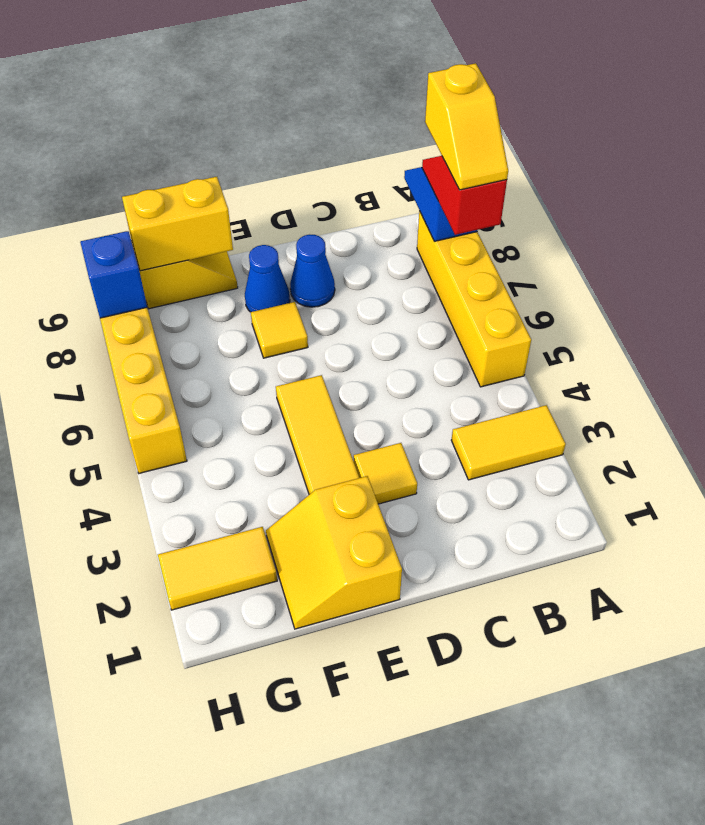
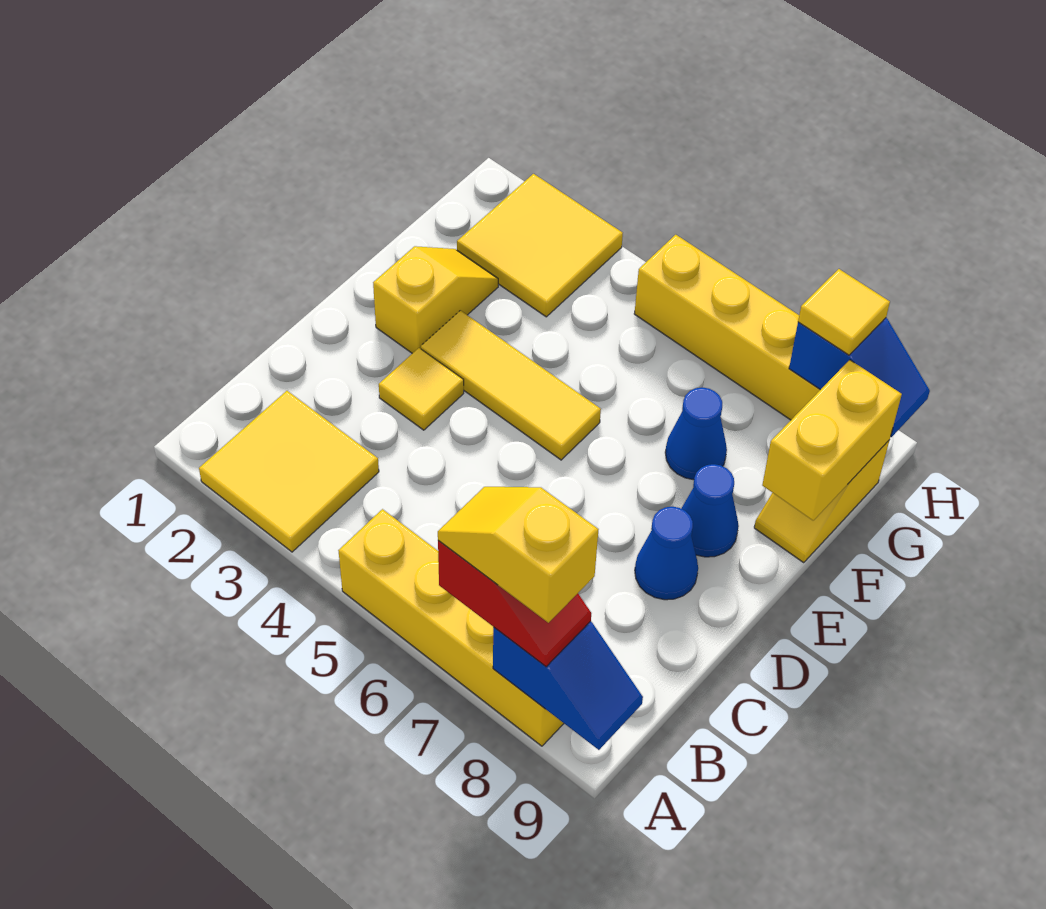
yellow tile A3:B3 level 1 -> yellow tile A2:B3 level 1
yellow slope E1:F2 level 1 top E -> yellow slope E2:F2 level 1 top E
yellow tile E7 level 1 -> yellow tile H8 level 3
none -> blue cone F7 level 1
yellow tile G2:H2 level 1 -> yellow tile G2:H3 level 1

